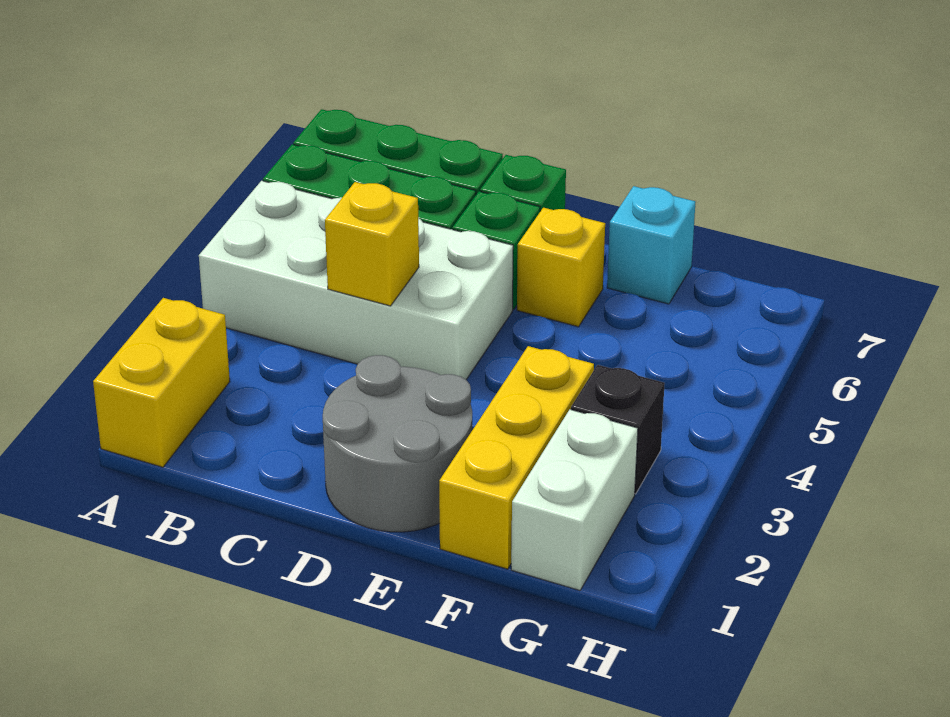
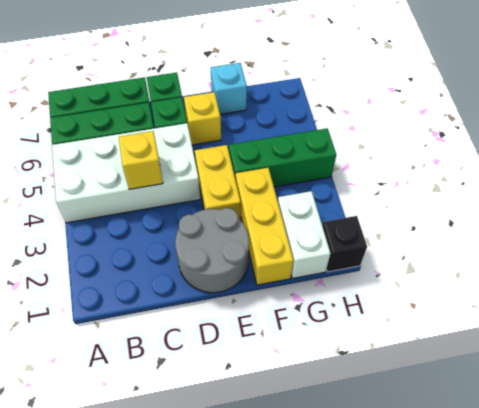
yellow brick A1:A2 level 1 -> yellow brick E3:E4 level 1
none -> green brick F4:H4 level 1
black brick G3 level 1 -> black brick H1 level 1

